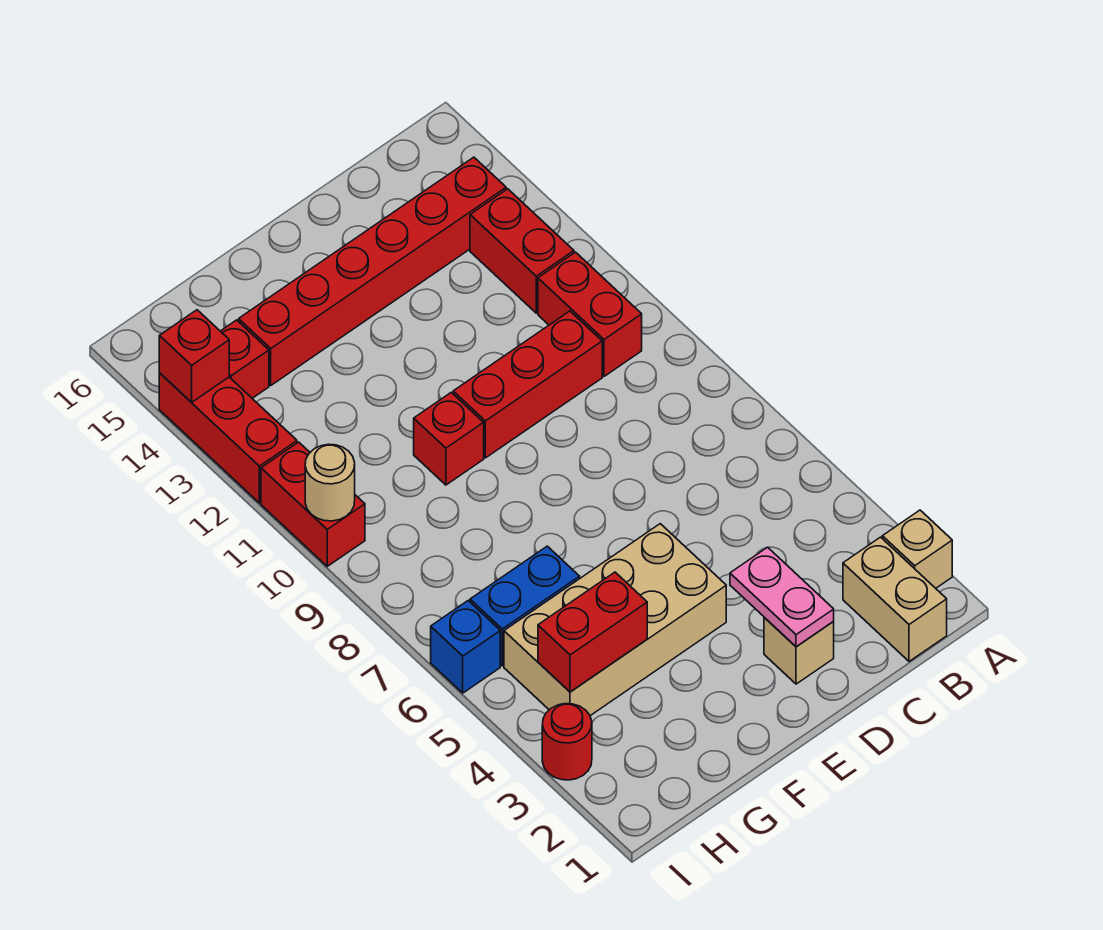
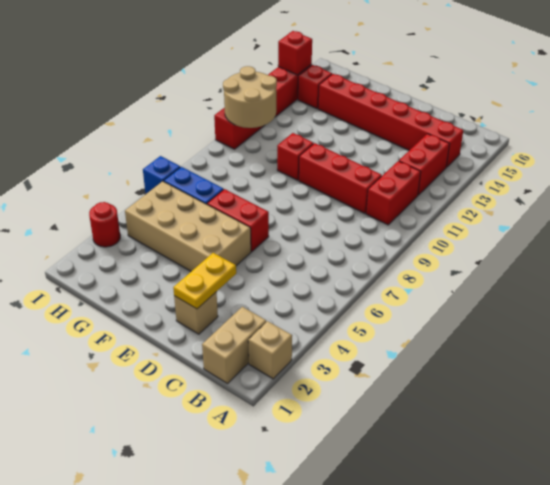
pink plate D2:D3 level 2 -> yellow plate D2:D3 level 2
red brick G4:H4 level 2 -> red brick E6:F6 level 1
tan round brick I10 level 2 -> tan round brick H10:I11 level 2

